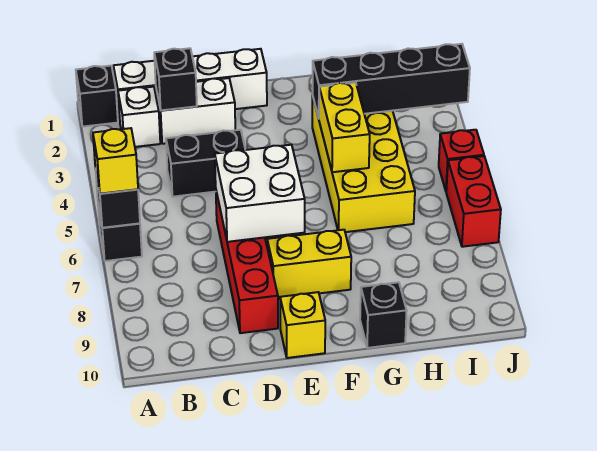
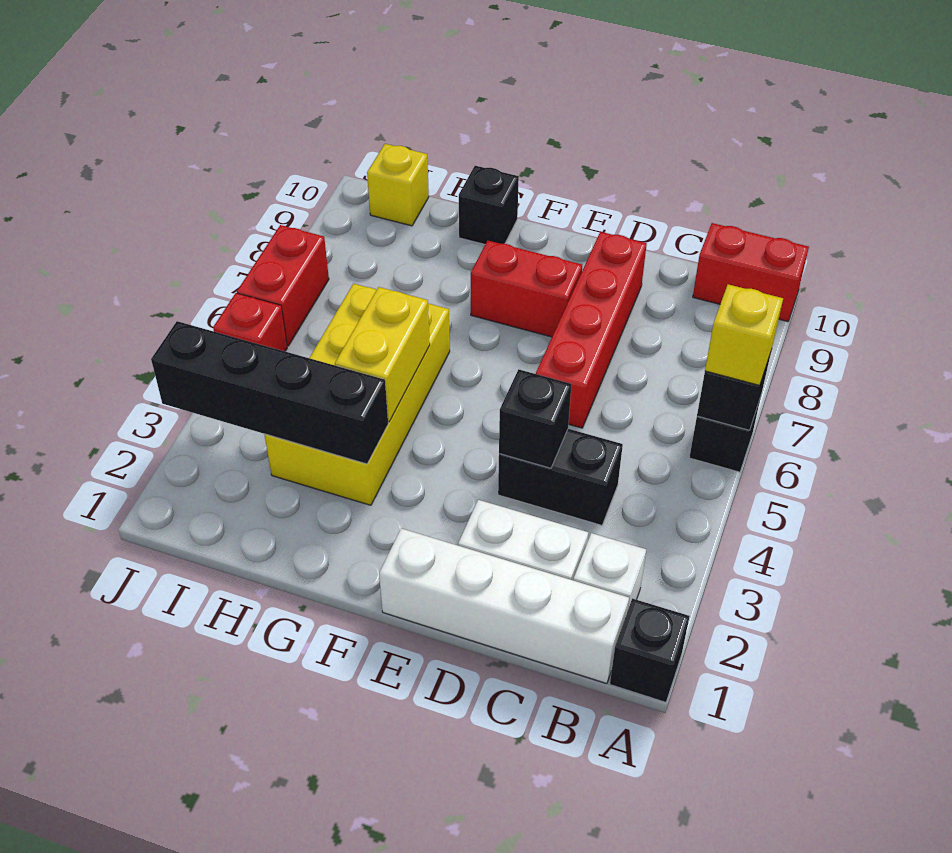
none -> red brick A10:B10 level 1
black brick C2 level 2 -> black brick D4 level 2
white brick D6:E7 level 2 -> none
yellow brick E8:F8 level 1 -> red brick E8:F8 level 1
yellow brick E10 level 1 -> yellow brick I10 level 1

